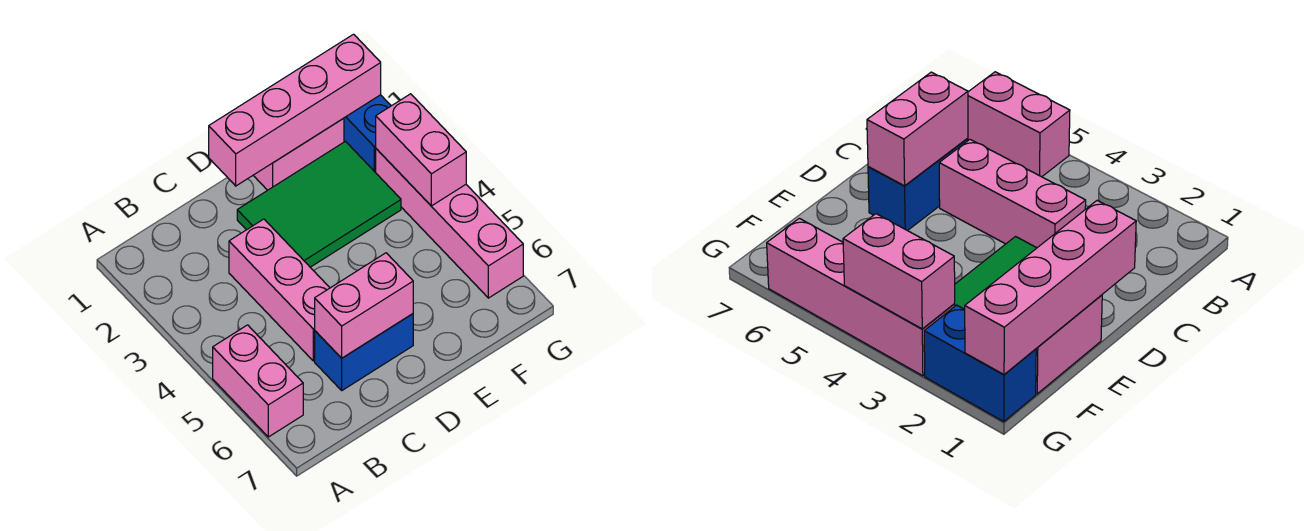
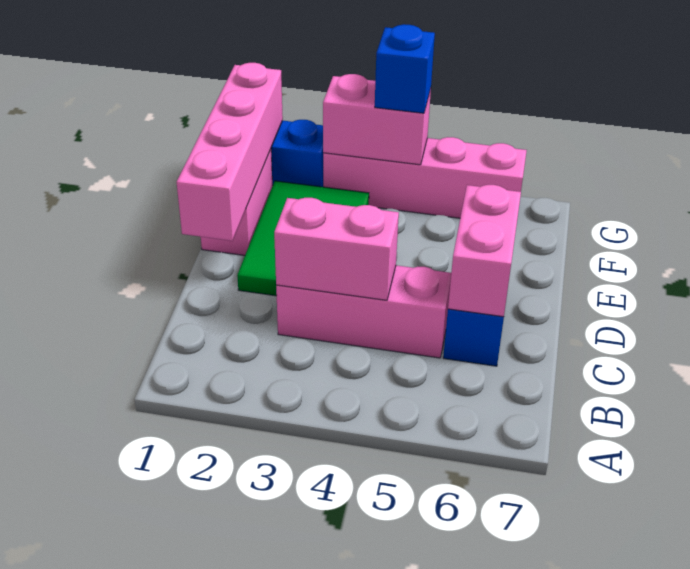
pink brick A5:A6 level 1 -> pink brick C3:C4 level 2
none -> blue brick G4 level 3

